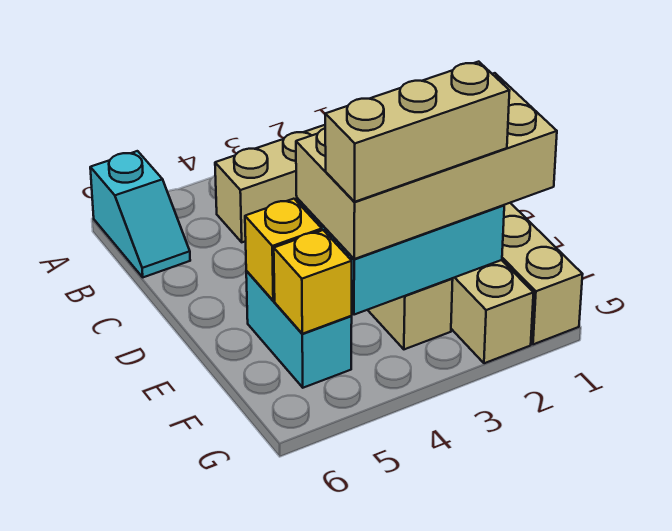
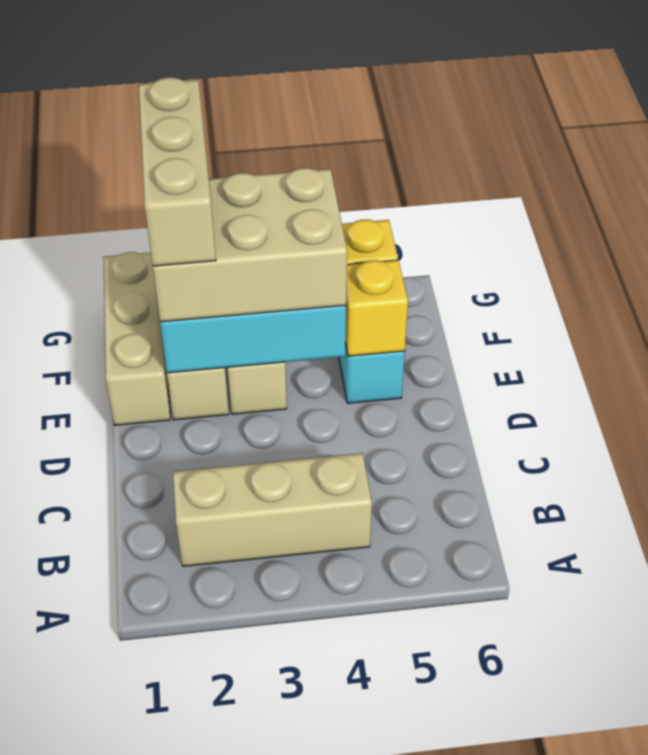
cyan slope A6:B6 level 1 top A -> none
tan brick E1:F4 level 3 -> tan brick E2:F4 level 3
tan brick F2:F4 level 4 -> tan brick E2:G2 level 4

